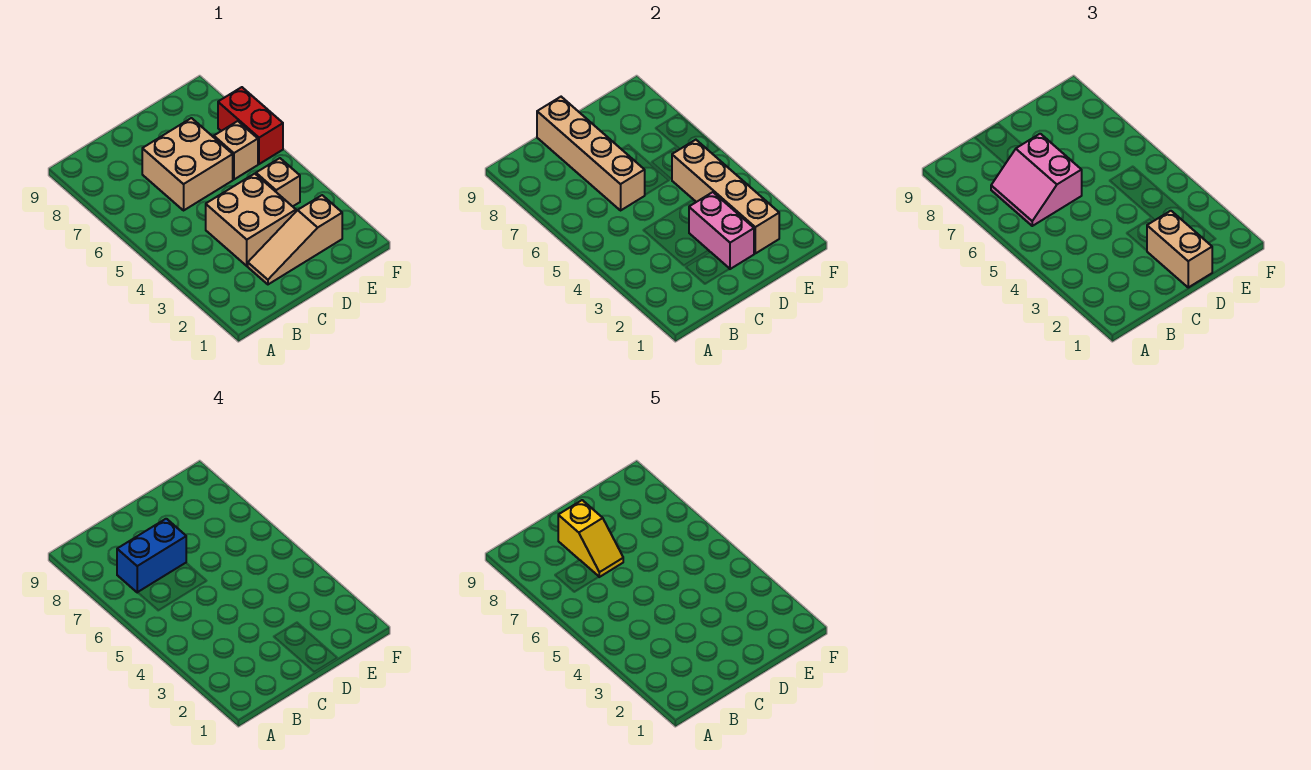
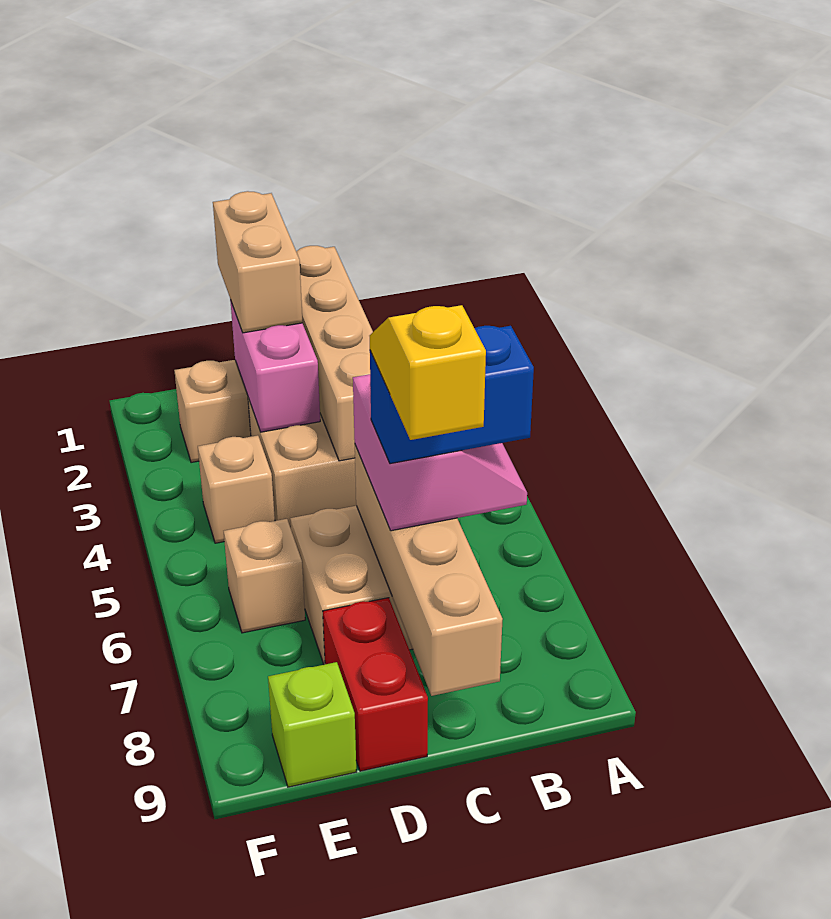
tan brick E2:E5 level 2 -> tan brick C1:C4 level 2
none -> lime brick E9 level 1
red brick F6:F7 level 1 -> red brick D8:D9 level 1

